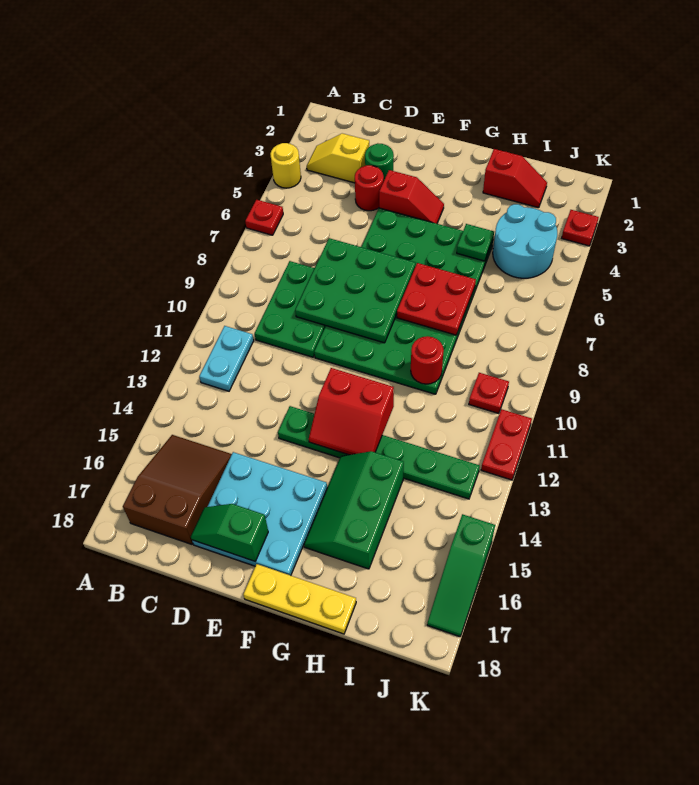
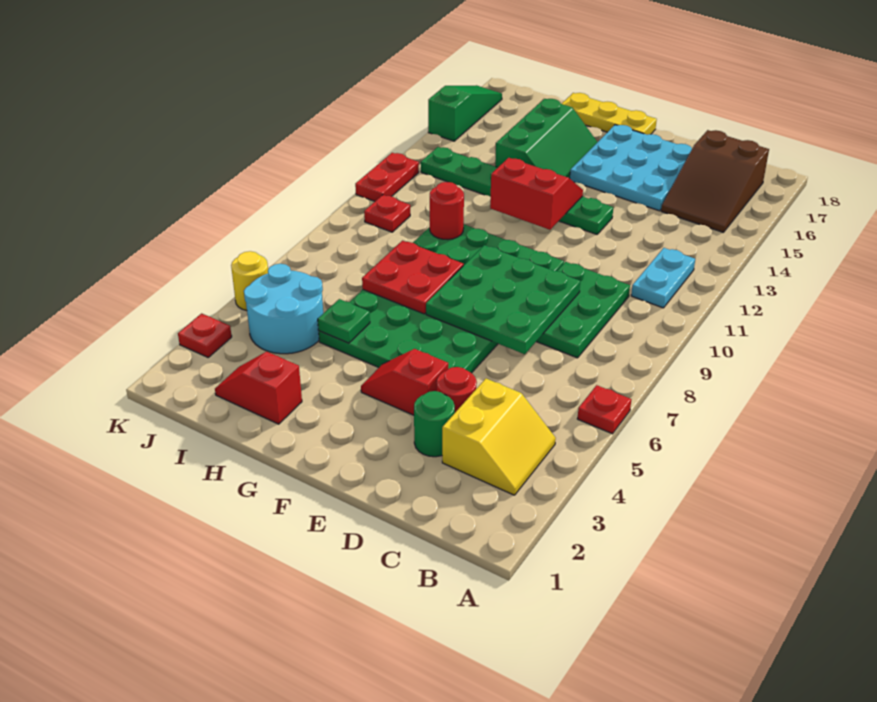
yellow round brick A4 level 1 -> yellow round brick K5 level 1
yellow slope B3:C3 level 1 top C -> yellow slope B3:C4 level 1 top C
green slope D17:E17 level 2 top E -> none

